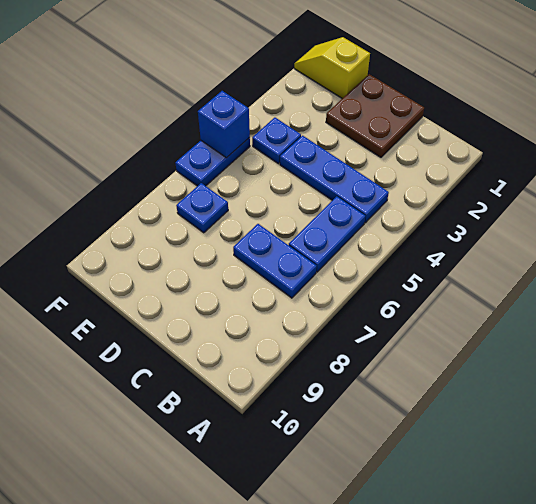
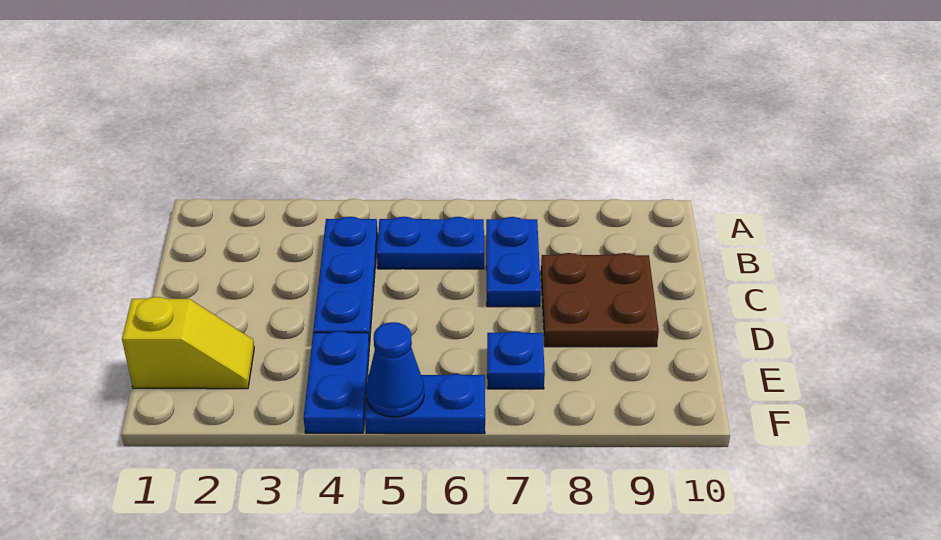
brown plate C1:D2 level 1 -> brown plate C8:D9 level 1
yellow slope E1:F1 level 1 top E -> yellow slope E1:E2 level 1 top 1
blue plate E4 level 1 -> blue plate E4:F4 level 1
blue brick F5 level 2 -> blue cone F5 level 2

